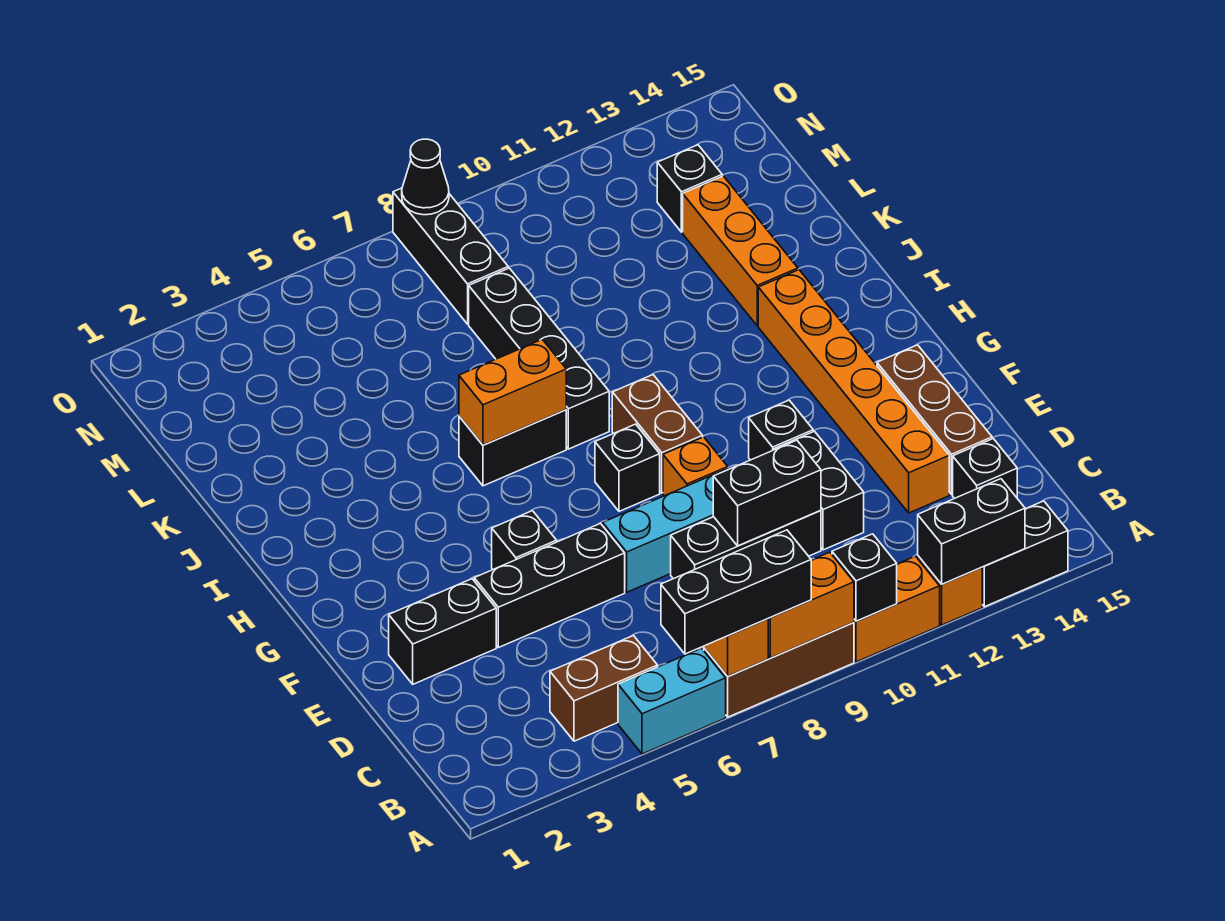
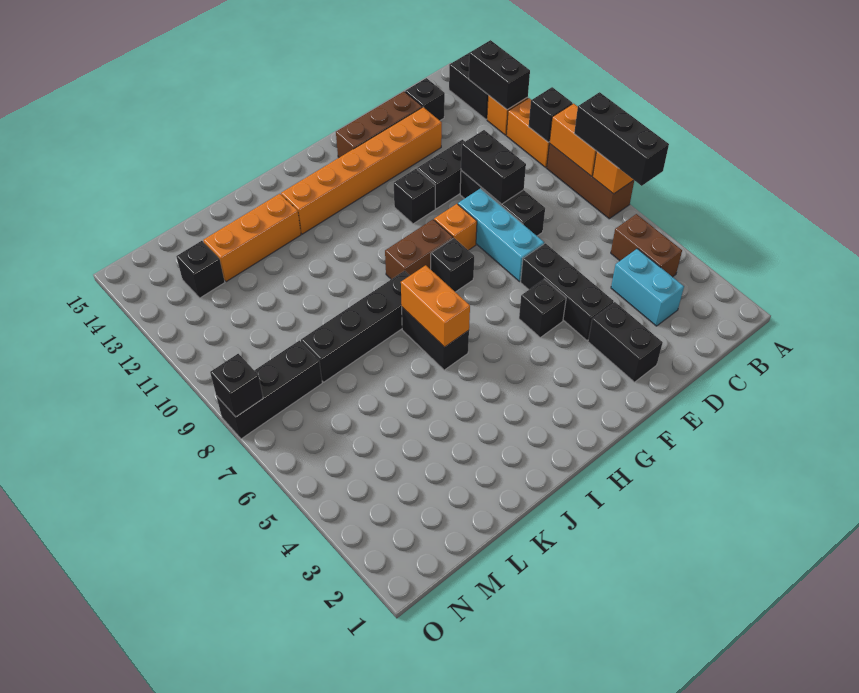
cyan brick A5:A6 level 1 -> cyan brick C3:C4 level 1
black cone O8 level 2 -> black brick O8 level 2

